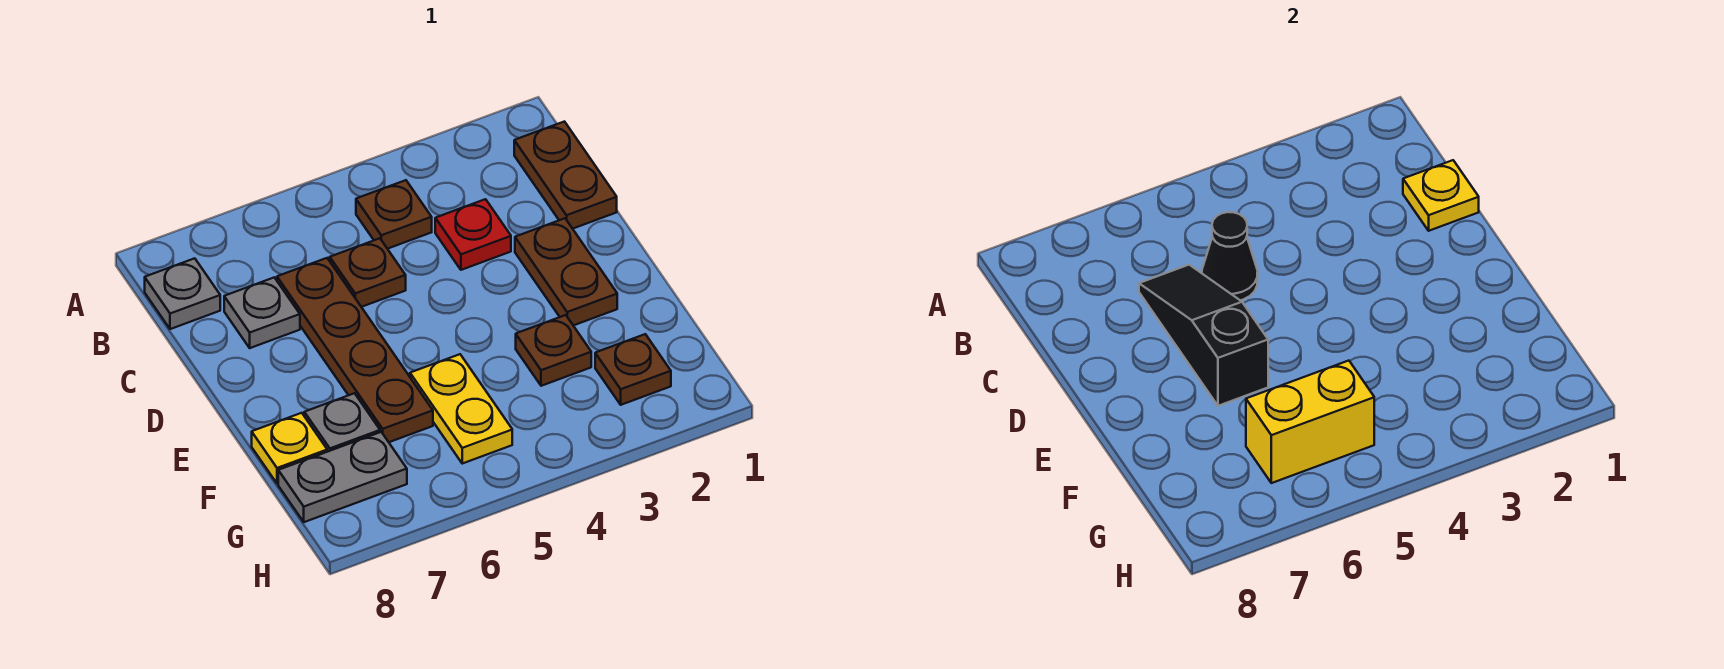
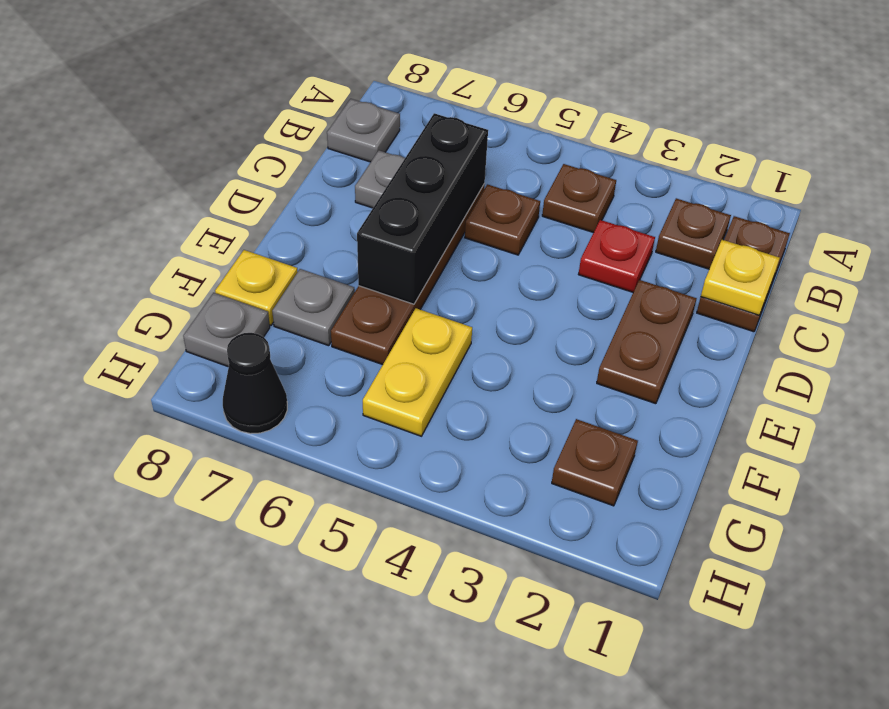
black cone C5 level 2 -> black cone H7 level 1
black slope C6:E6 level 2 top E -> black brick C6:E6 level 2
brown plate F3 level 1 -> brown plate B2 level 1
yellow brick G5:G6 level 2 -> none
grey plate G7:G8 level 1 -> grey plate G8 level 1

